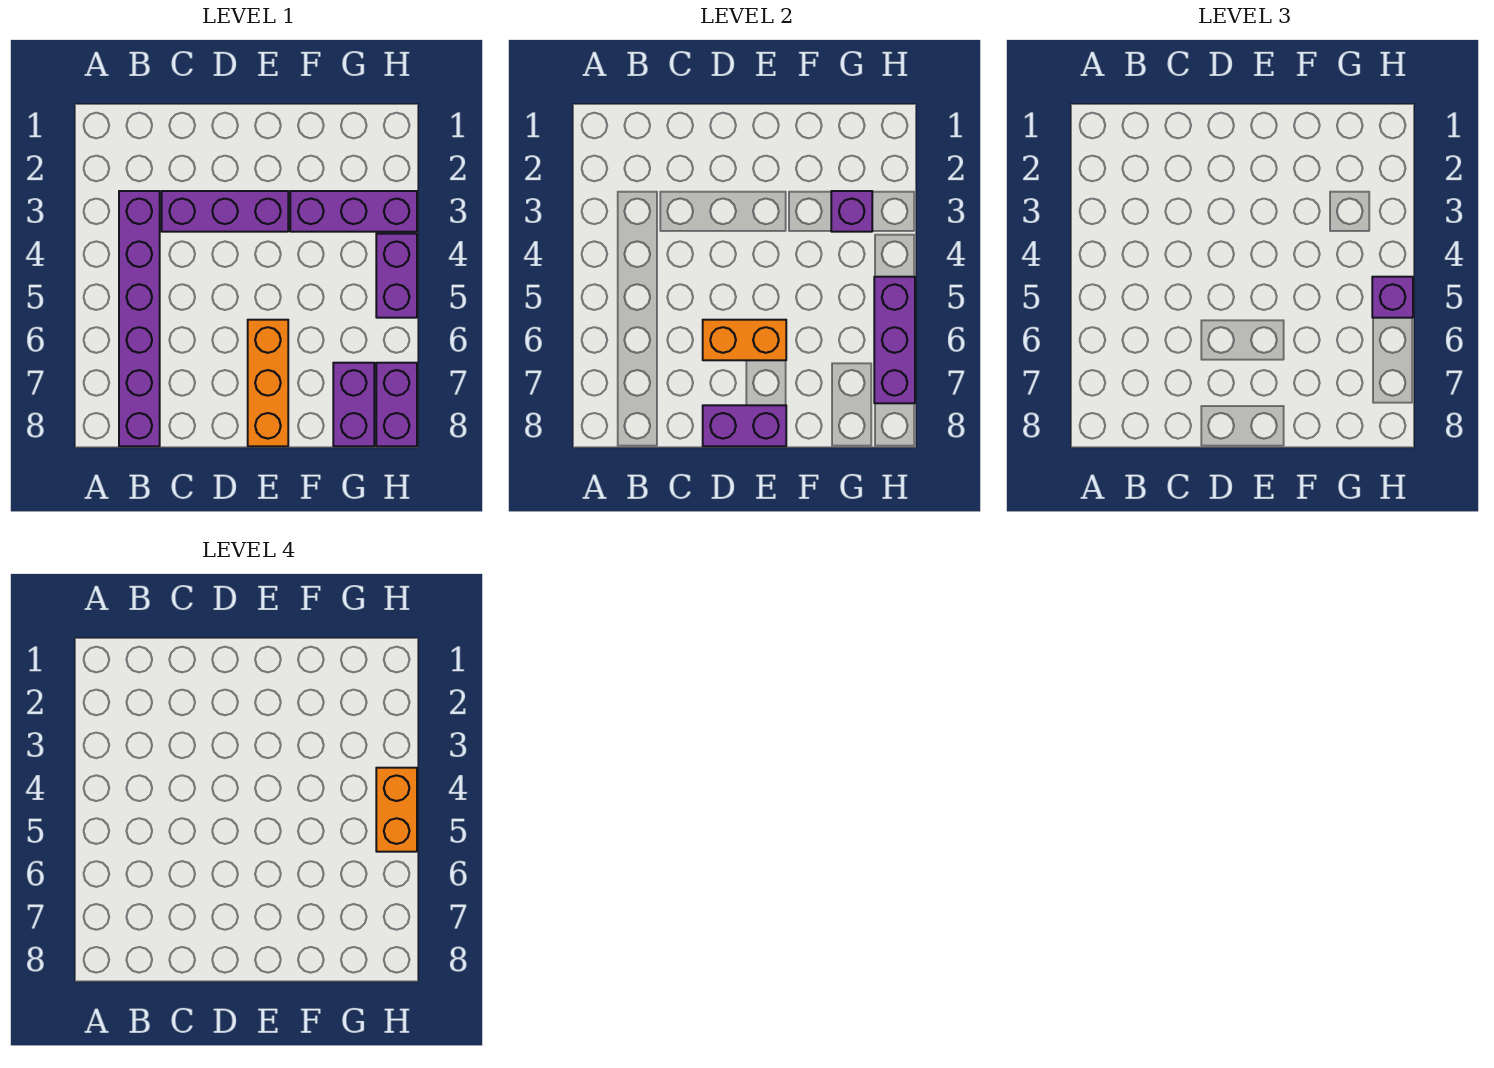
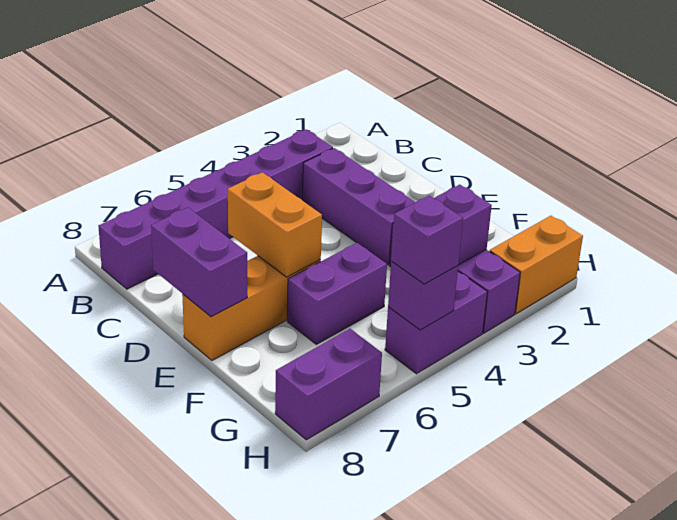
purple brick G7:G8 level 1 -> purple brick F5:F6 level 1
orange brick H4:H5 level 4 -> orange brick H1:H2 level 1
purple brick H5:H7 level 2 -> purple brick H5 level 2

